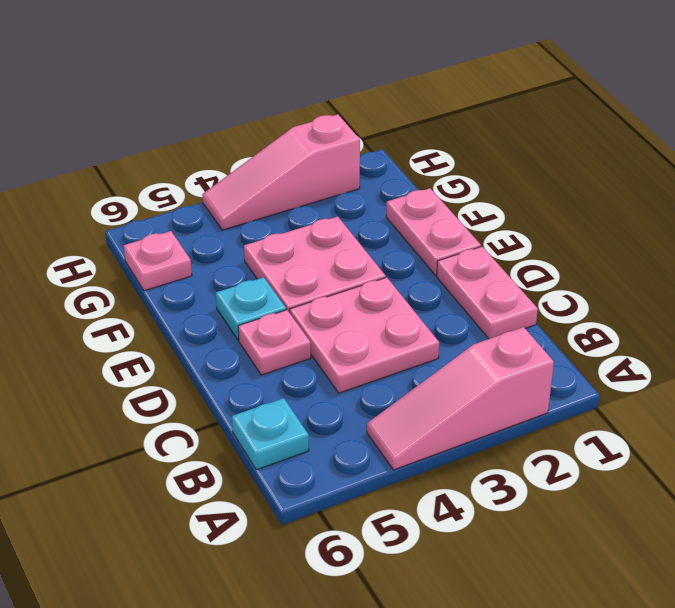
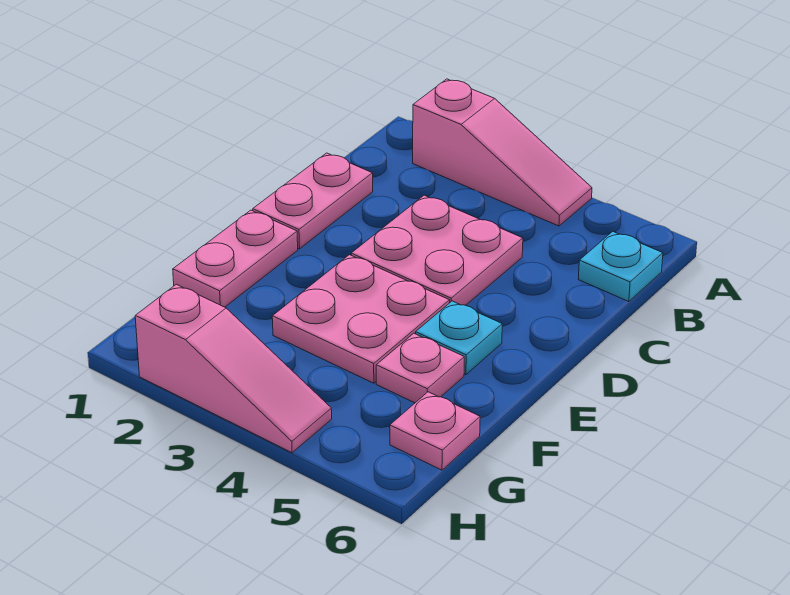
pink plate D5 level 1 -> pink plate F5 level 1

